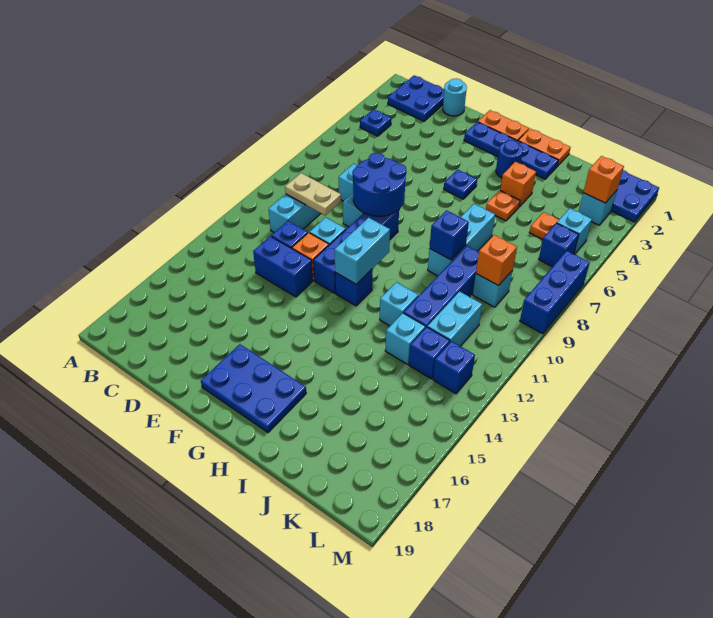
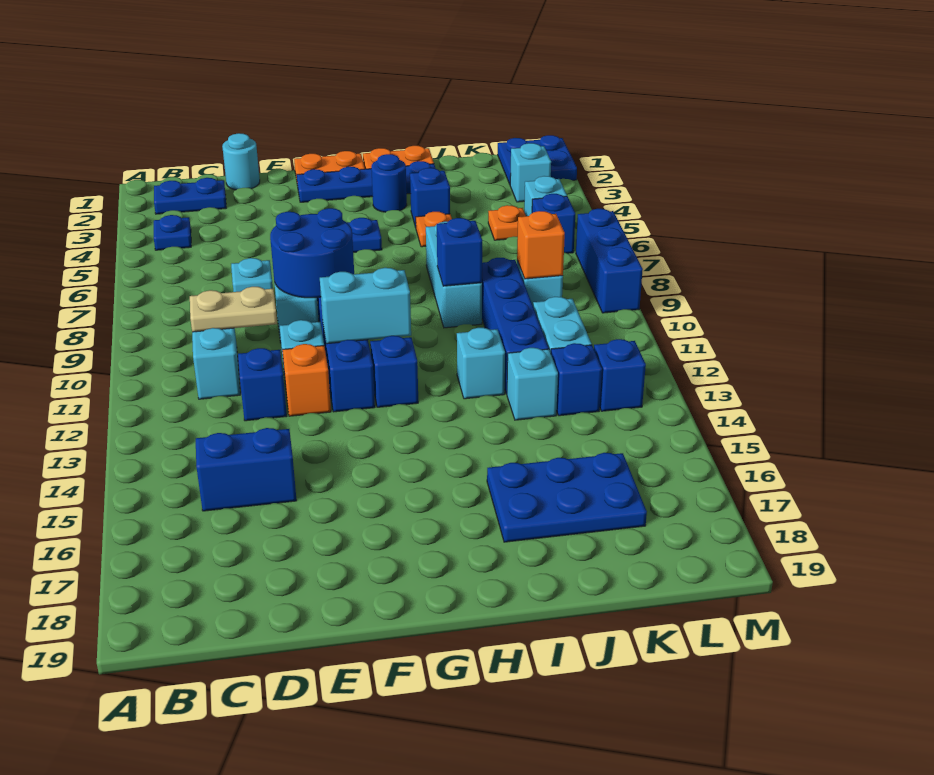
blue plate B1:C2 level 1 -> blue plate B2:C2 level 1
blue brick D13:E13 level 1 -> blue brick C15:D15 level 1
blue plate F17:H18 level 1 -> blue plate I16:K17 level 1
cyan brick G11:G12 level 2 -> cyan brick F11:G11 level 2
orange brick I4 level 1 -> blue brick I4 level 1
orange brick L3 level 2 -> none

